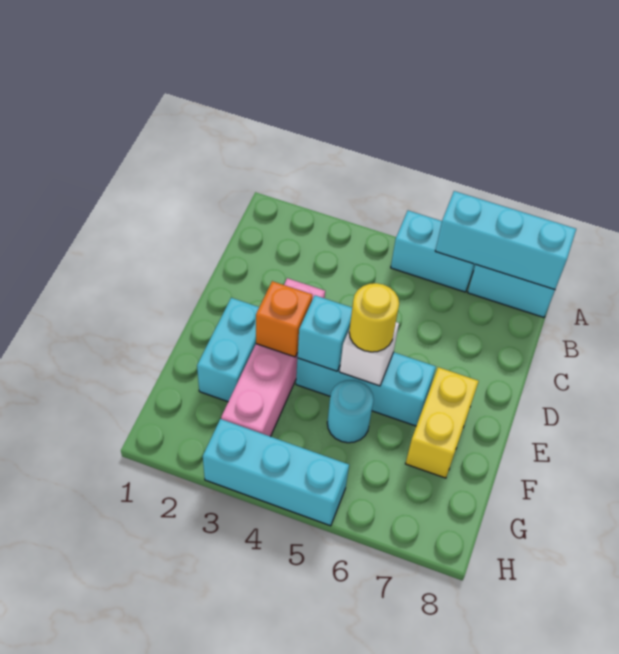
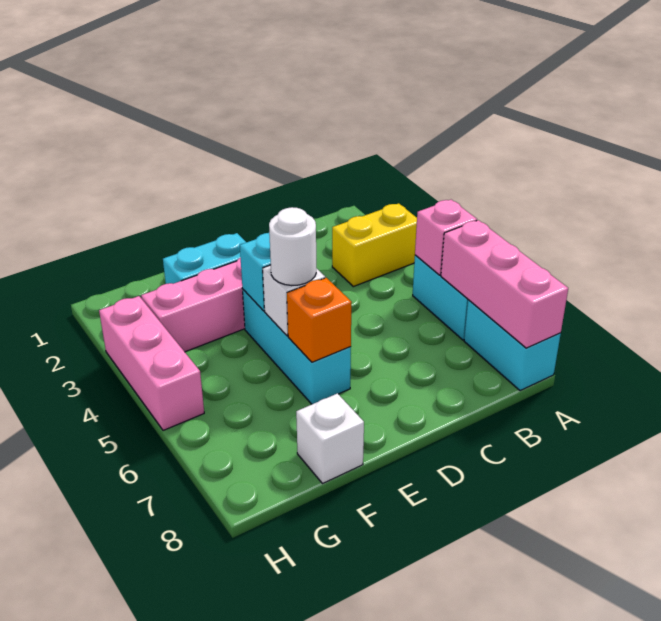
none -> pink brick A5 level 2
cyan brick A6:A8 level 2 -> pink brick A6:A8 level 2
orange brick E3 level 2 -> orange brick E6 level 2
yellow round brick E5 level 3 -> white round brick E5 level 3
yellow brick E7:F7 level 1 -> yellow brick A3:B3 level 1
cyan round brick F5 level 1 -> none
none -> white brick F8 level 1
cyan brick H3:H5 level 1 -> pink brick H3:H5 level 1

